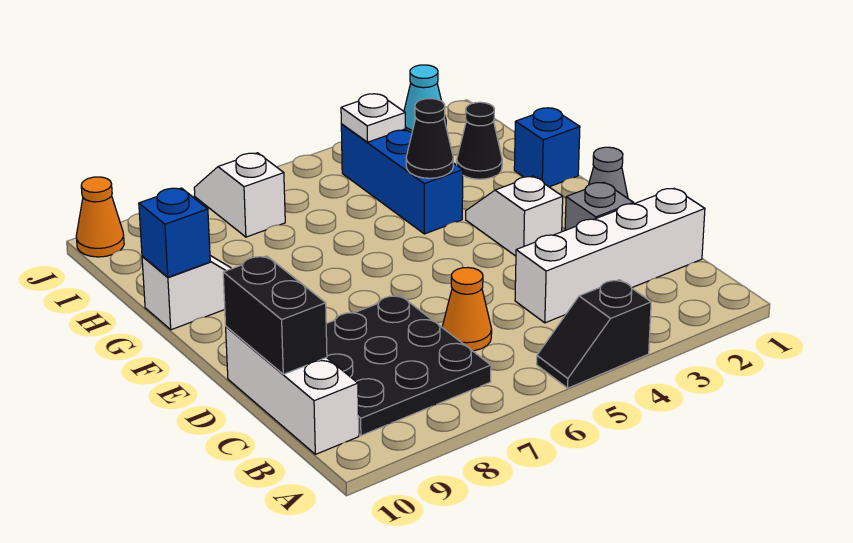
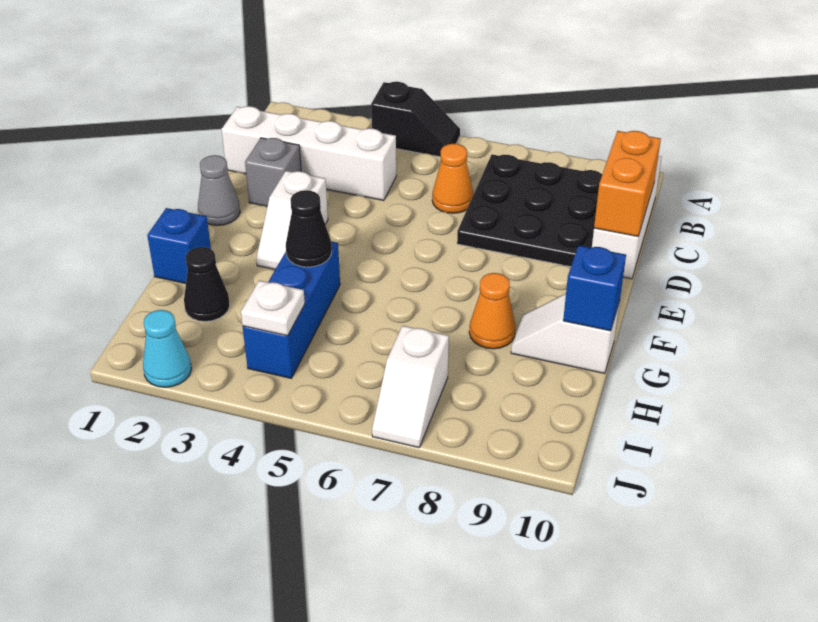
black brick C10:D10 level 2 -> orange brick C10:D10 level 2
orange cone J10 level 1 -> orange cone G8 level 1

